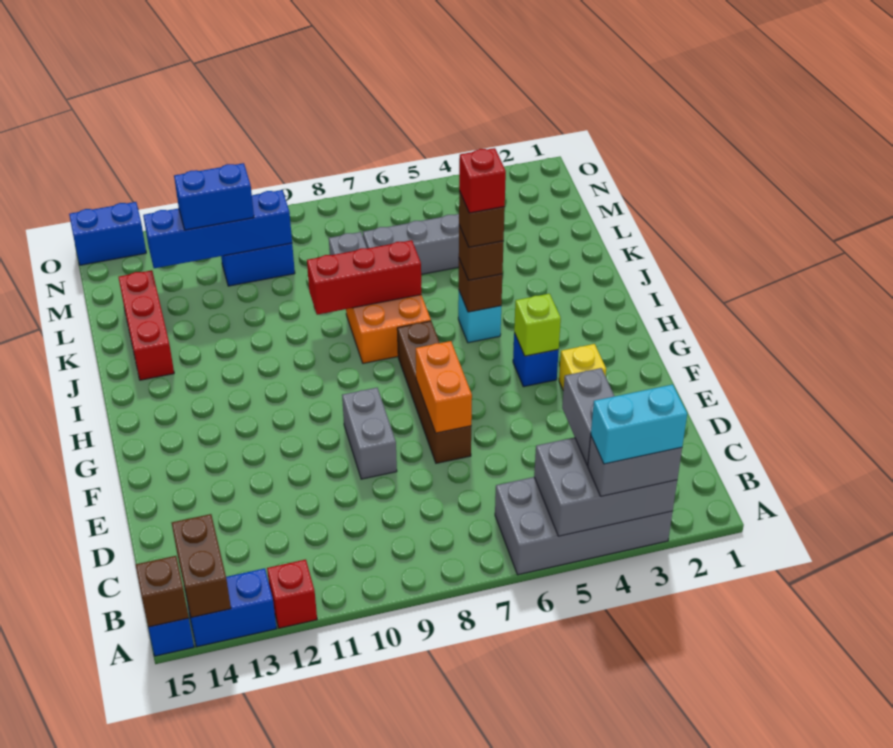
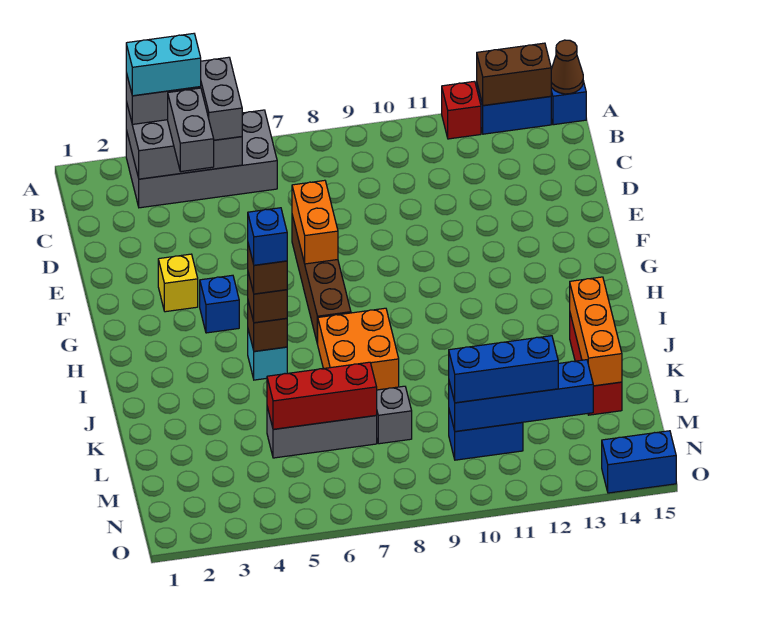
brown brick A14:B14 level 2 -> brown brick A13:A14 level 2
brown brick A15 level 2 -> brown cone A15 level 2
grey brick E9:F9 level 1 -> grey brick A5:B5 level 3
lime brick G4 level 2 -> none
red brick I5 level 5 -> blue brick I5 level 5
red brick J7:J9 level 2 -> red brick L5:L7 level 2
none -> orange brick J14:L14 level 2
blue brick M11:M12 level 3 -> blue brick M10:M12 level 3

